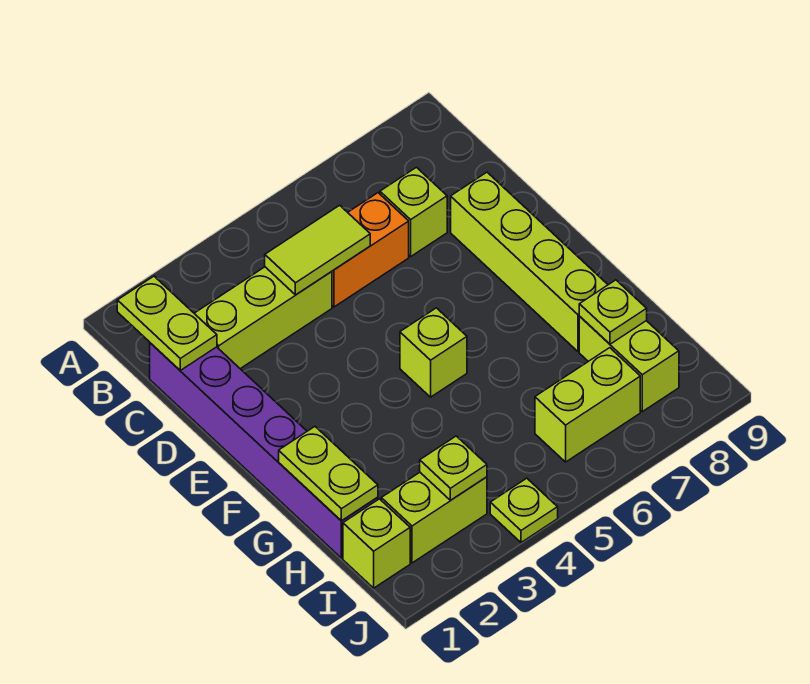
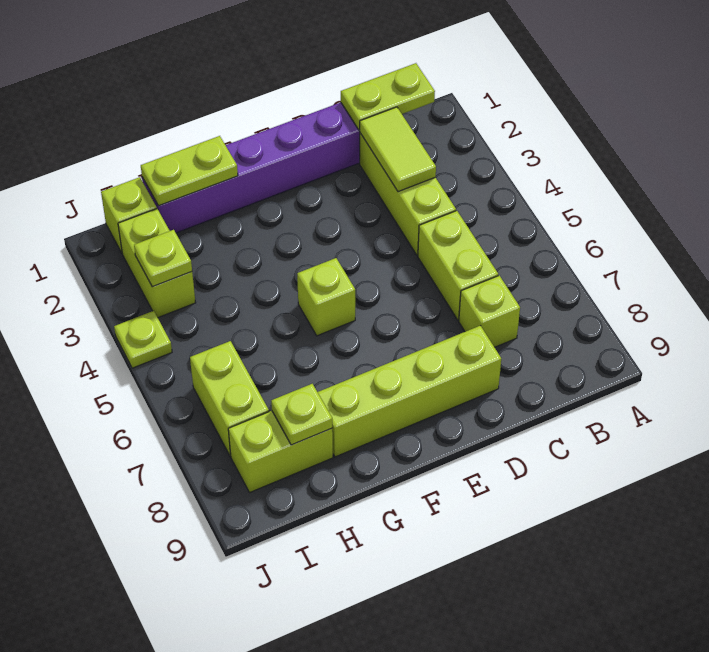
lime tile C4:C5 level 2 -> lime tile C2:C3 level 2
orange brick C5:C6 level 1 -> lime brick C5:C6 level 1

